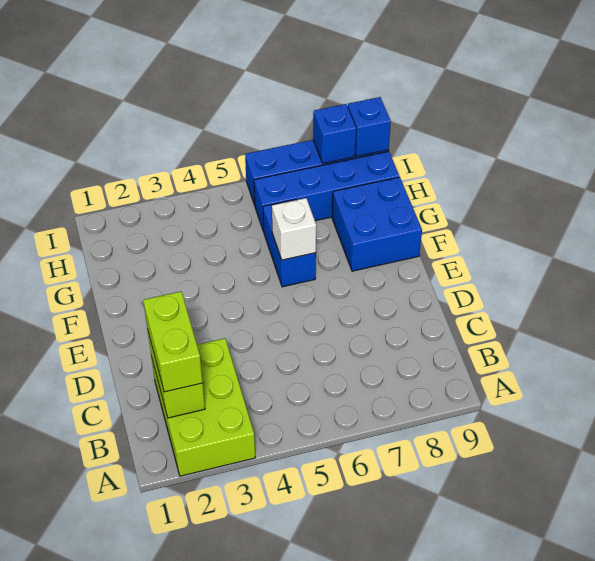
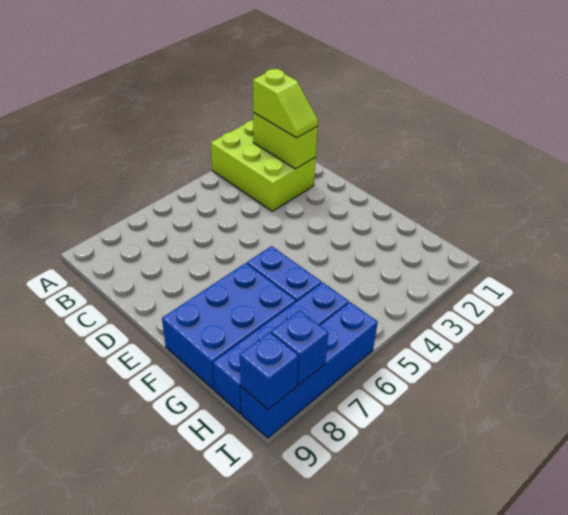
lime brick B2:C2 level 3 -> lime slope B2:C2 level 3 top B
white brick F6 level 2 -> none
blue brick F8:G9 level 1 -> blue brick F7:G9 level 1

